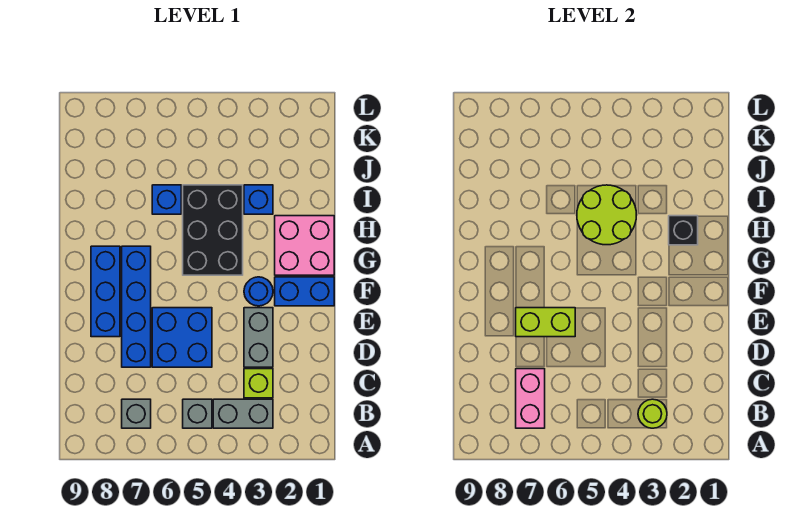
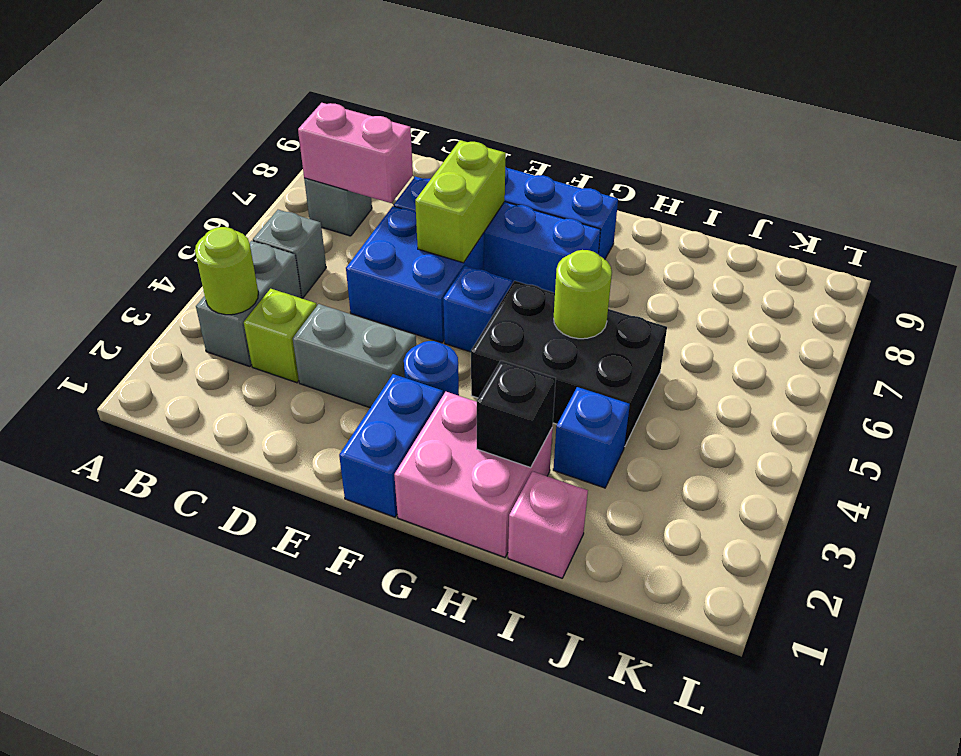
lime round brick H4:I5 level 2 -> lime round brick H5 level 2
none -> pink brick I1 level 1
blue brick I6 level 1 -> blue brick F5 level 1

